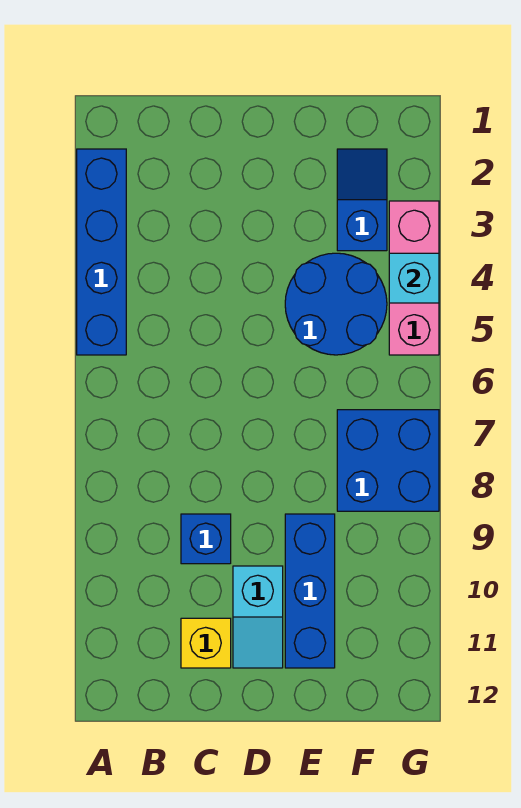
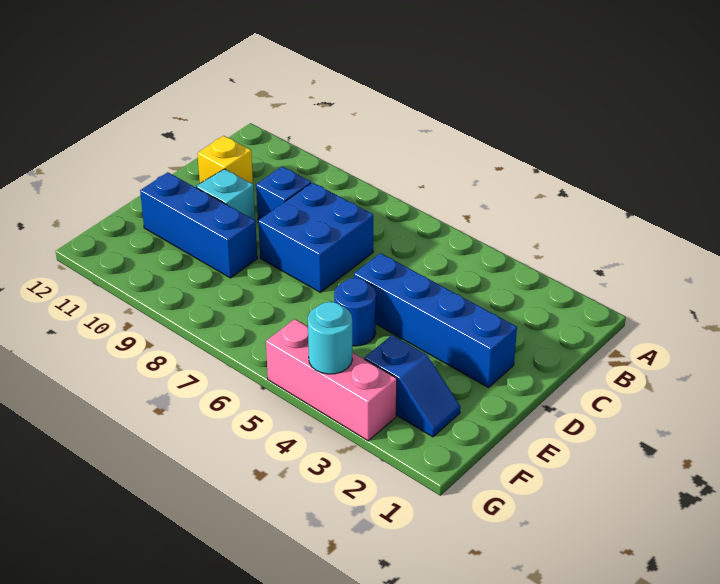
blue brick A2:A5 level 1 -> blue brick D2:D5 level 1
blue round brick E4:F5 level 1 -> blue round brick E5 level 1
blue brick F7:G8 level 1 -> blue brick C7:D8 level 1
cyan brick G4 level 2 -> cyan round brick G4 level 2

